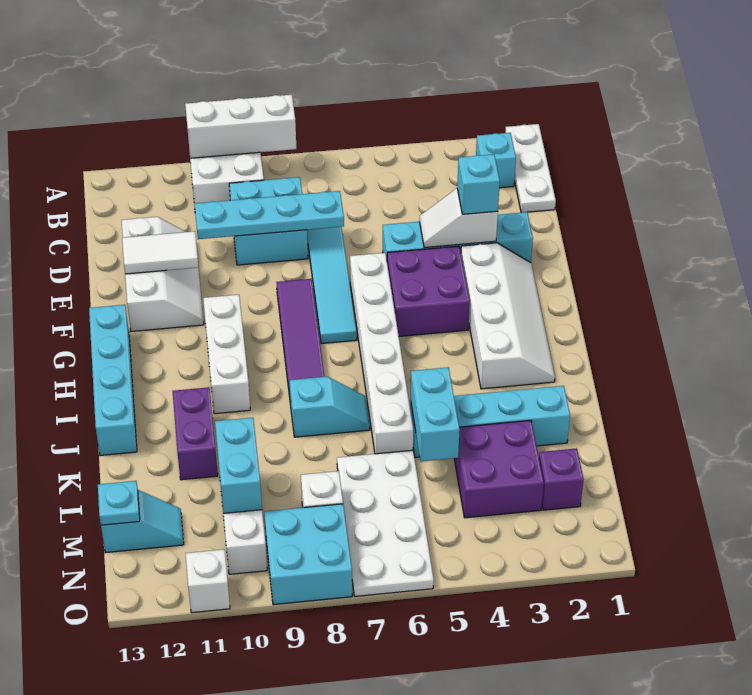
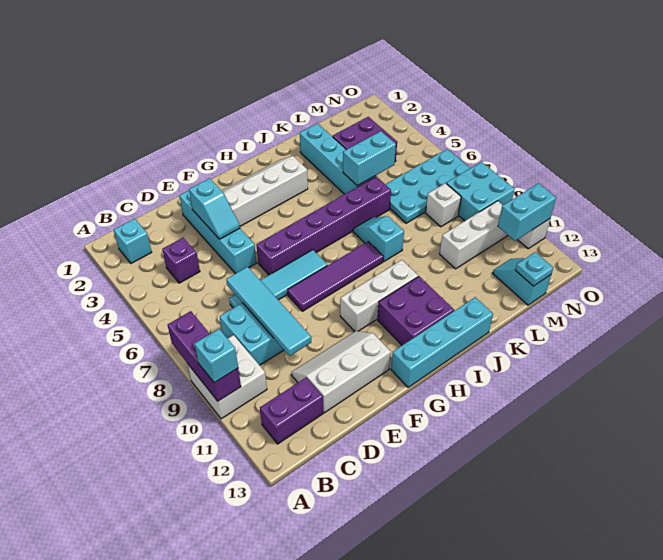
white plate A1:C1 level 1 -> none
white brick A8:A10 level 2 -> purple brick A8:A10 level 2
cyan plate D7:D10 level 2 -> cyan tile D7:D10 level 2
white slope E3:E4 level 2 top 3 -> cyan slope E3:E4 level 2 top 3
cyan brick E3 level 3 -> cyan brick A10 level 3
white tile E11:E12 level 2 -> none
purple brick F4:G5 level 1 -> purple brick H11:I12 level 1
white brick F6:K6 level 1 -> purple brick F6:K6 level 1
purple brick J11:K11 level 1 -> purple brick B12:C12 level 1
white plate L6:O7 level 1 -> cyan plate L6:O7 level 1
cyan brick L10:M10 level 2 -> cyan brick N11:O11 level 2
purple brick M2 level 1 -> purple brick C4 level 1

